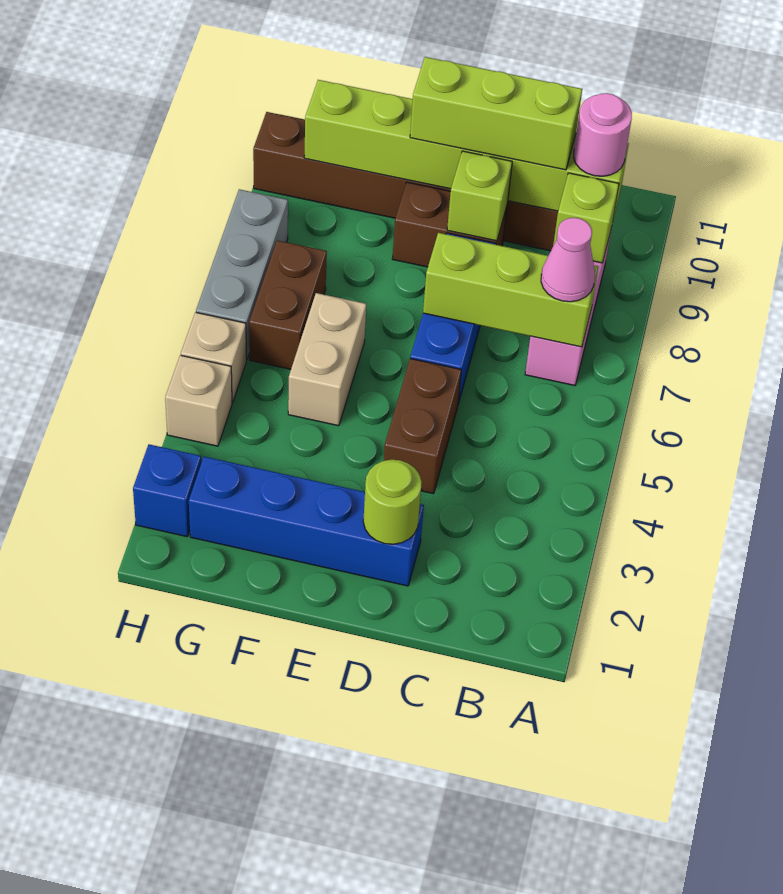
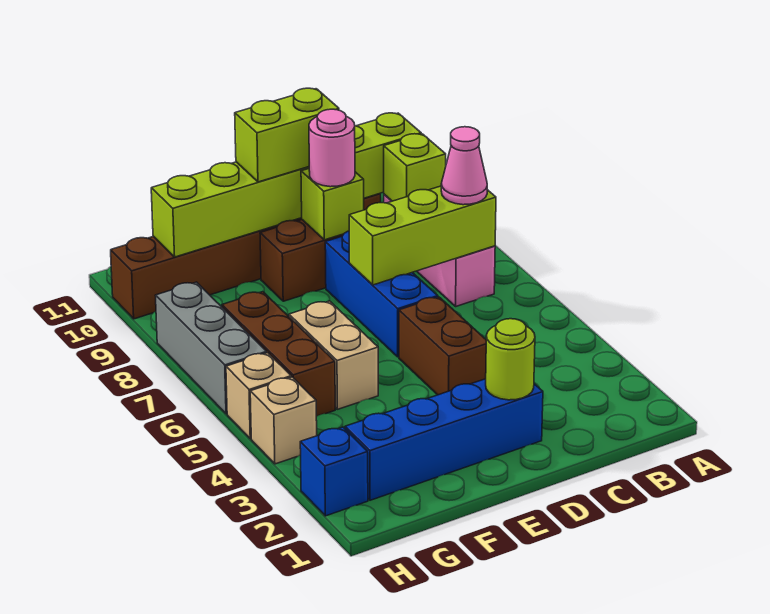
pink round brick B10 level 3 -> pink round brick D9 level 3
lime brick C10:E10 level 3 -> lime brick D10:E10 level 3
brown brick G6:G7 level 1 -> brown brick G5:G7 level 1

